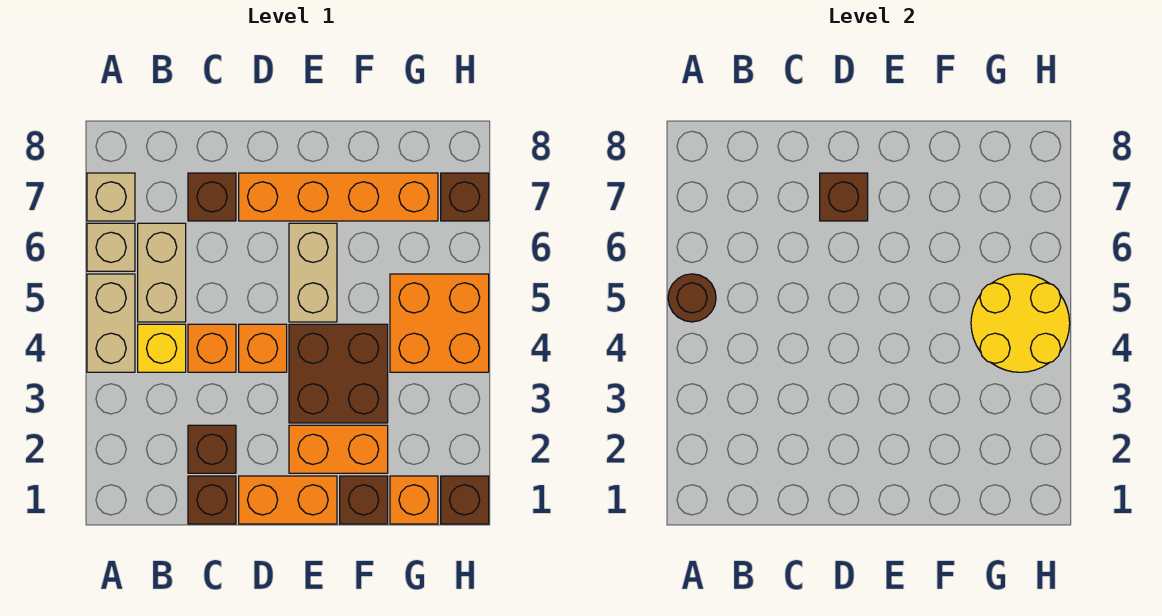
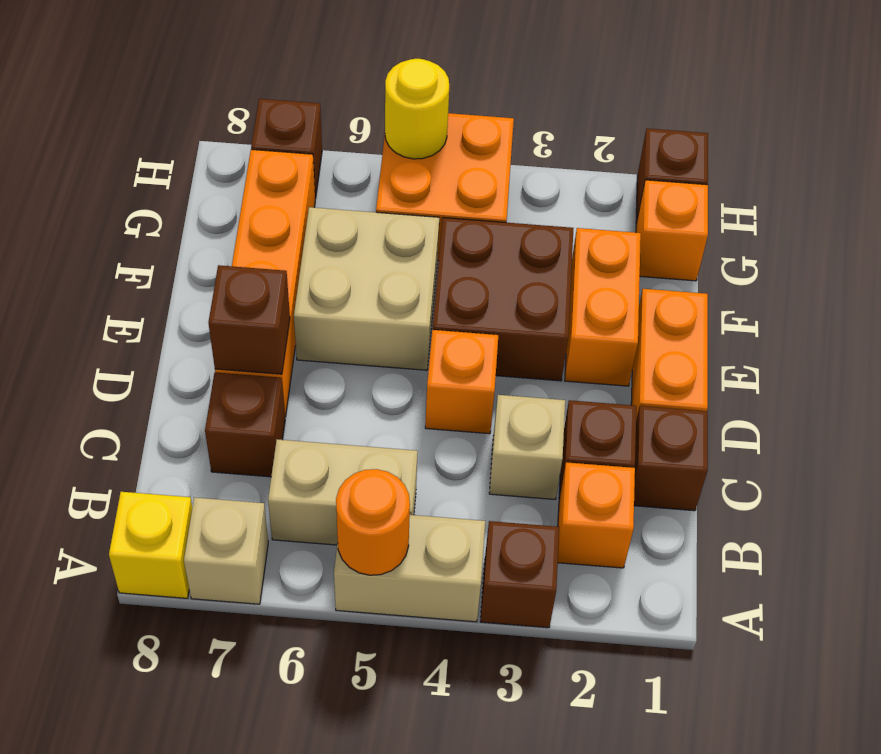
brown round brick A5 level 2 -> orange round brick A5 level 2
tan brick A6 level 1 -> tan brick C3 level 1
yellow brick B4 level 1 -> yellow brick A8 level 1
orange brick C4 level 1 -> orange brick B2 level 1
tan brick E5:E6 level 1 -> tan brick E5:F6 level 1
brown brick F1 level 1 -> brown brick A3 level 1
yellow round brick G4:H5 level 2 -> yellow round brick H5 level 2

